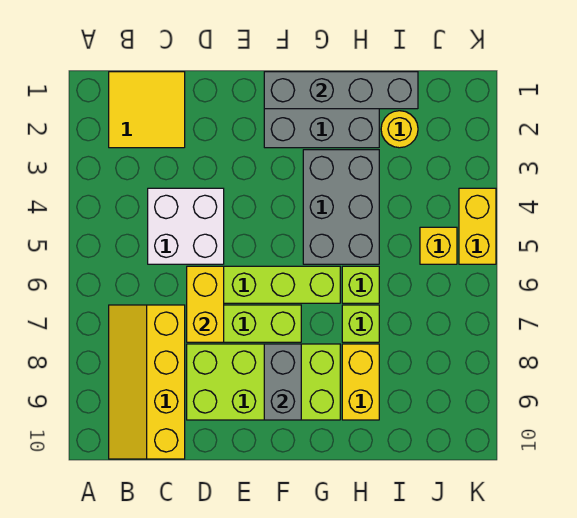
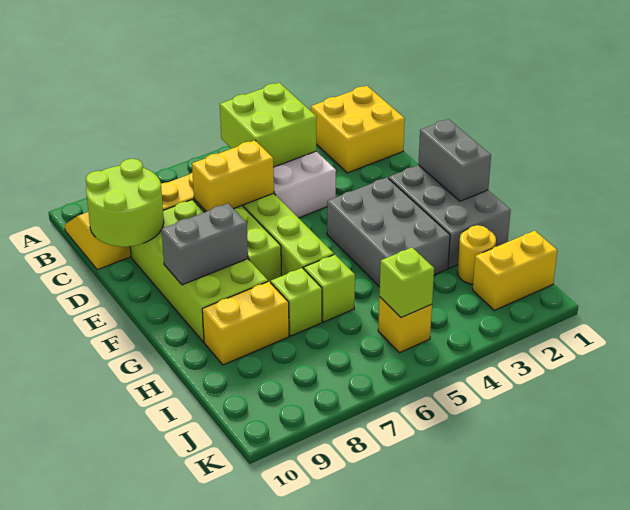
yellow tile B1:C2 level 1 -> yellow brick B1:C2 level 1
none -> lime brick B4:C5 level 2
none -> lime round brick C9:D10 level 2
grey brick F1:I1 level 2 -> grey brick F1:G1 level 2
grey brick G3:H5 level 1 -> grey brick F3:H4 level 1
none -> lime brick J5 level 2
yellow brick K4:K5 level 1 -> yellow brick J1:J2 level 1

